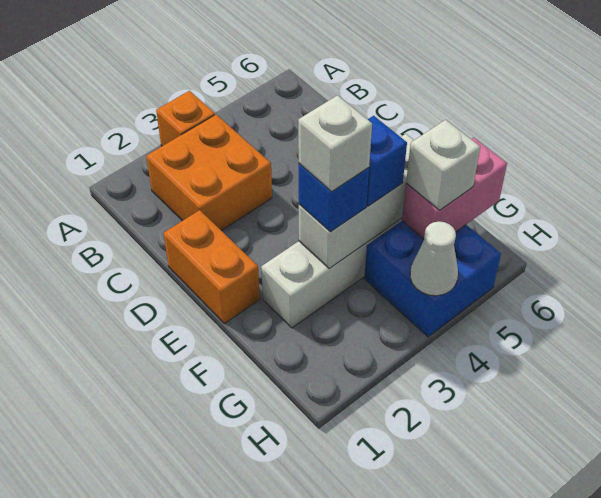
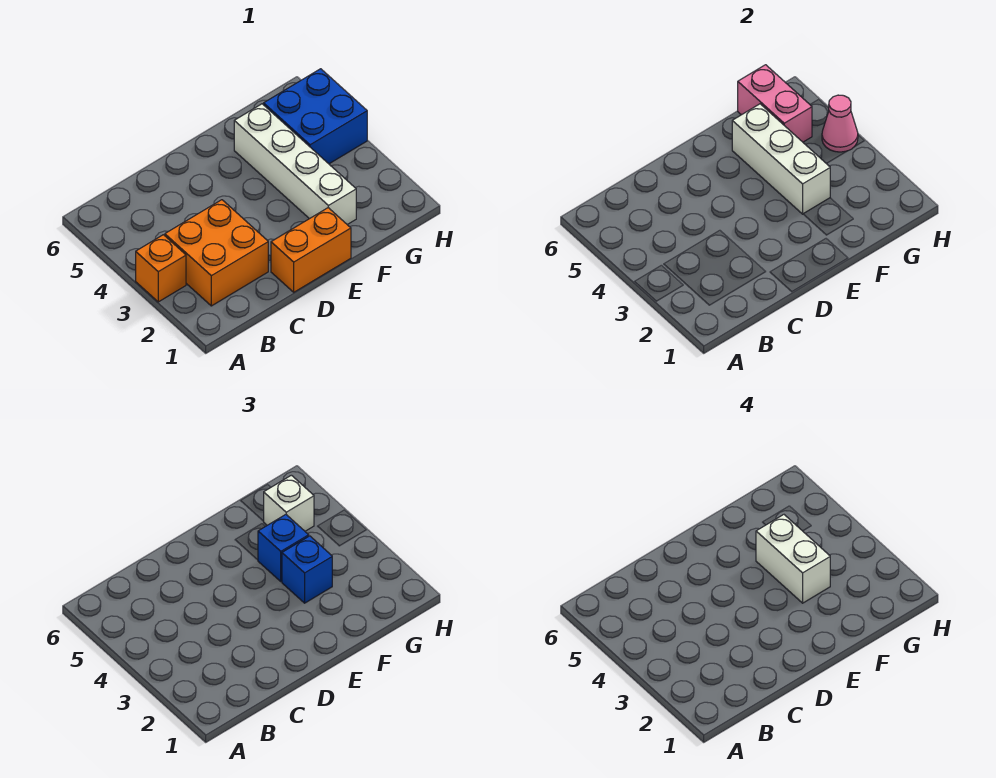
white brick F3 level 4 -> white brick F3:F4 level 4
white cone H4 level 2 -> pink cone H4 level 2

